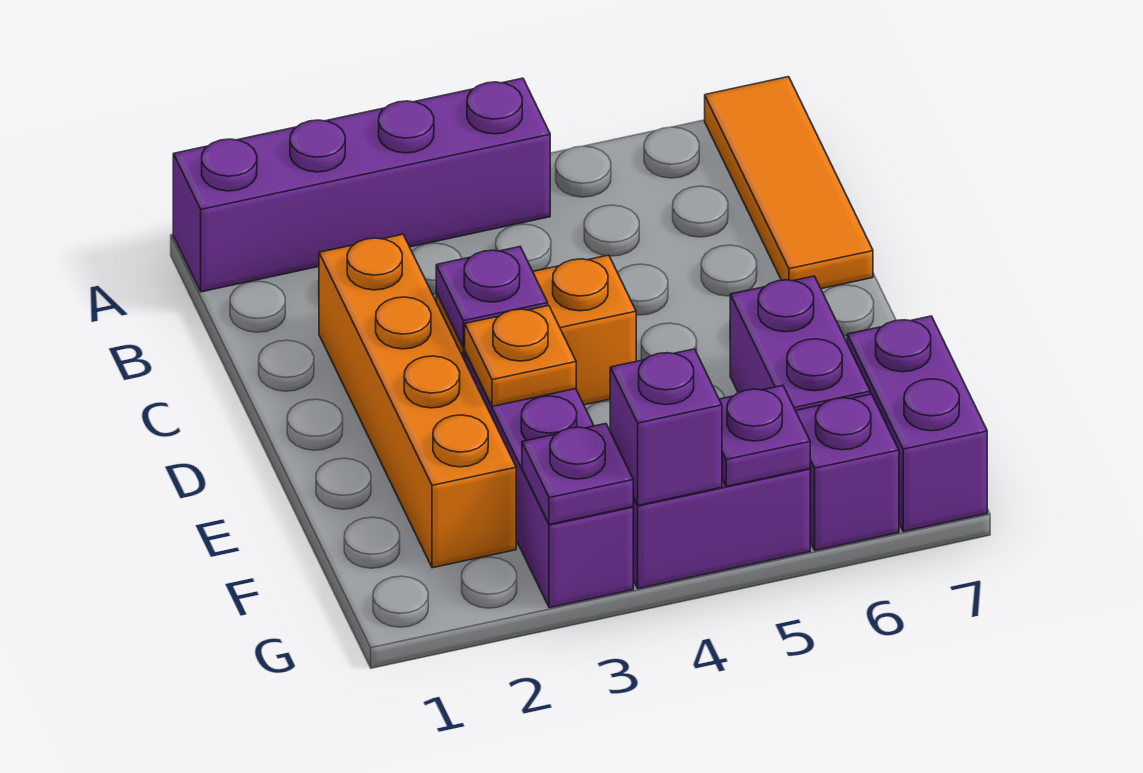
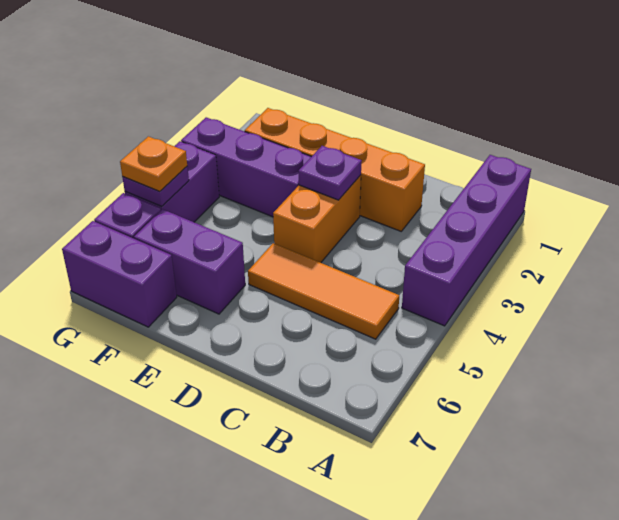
orange tile A7:C7 level 1 -> orange tile B5:D5 level 1
orange plate E3 level 2 -> orange plate G5 level 3
purple plate G3 level 2 -> none
purple brick G4 level 2 -> none

